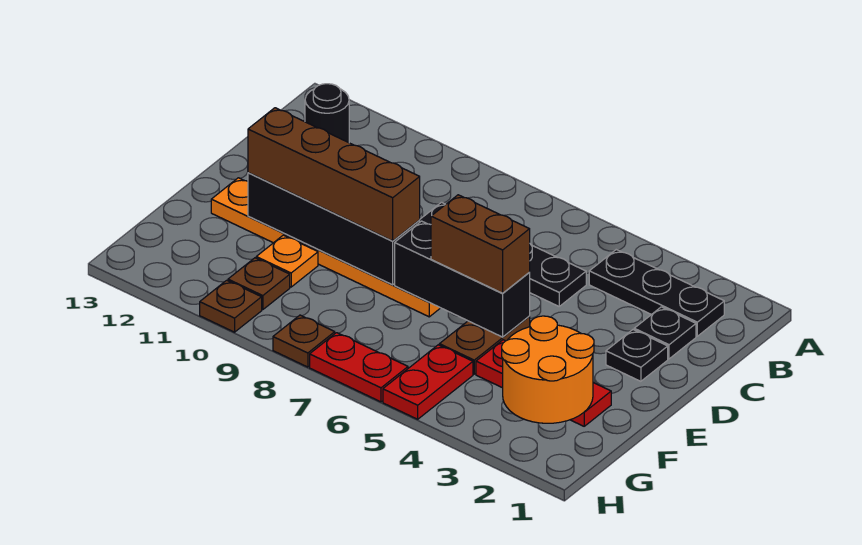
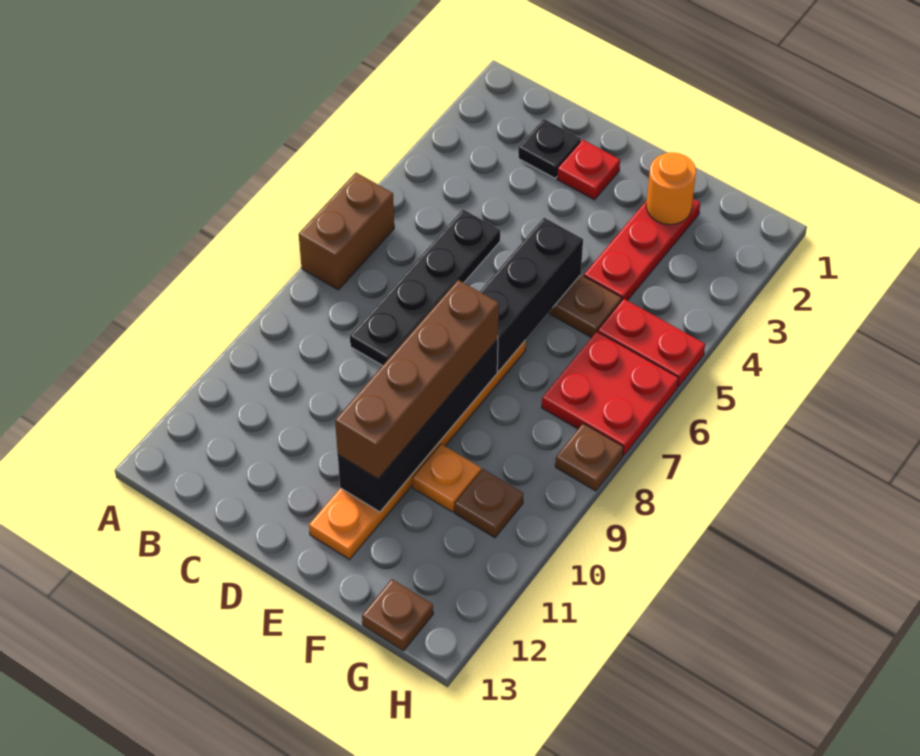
black plate B2:B4 level 1 -> none
black round brick B12 level 1 -> none
black plate D2 level 1 -> red plate D2 level 1
brown brick E5:E6 level 3 -> brown brick A6:A7 level 1
orange round brick F2:G3 level 2 -> orange round brick F2 level 2
red plate H6:H7 level 1 -> red plate G6:H7 level 1
brown plate H10 level 1 -> brown plate G13 level 1

